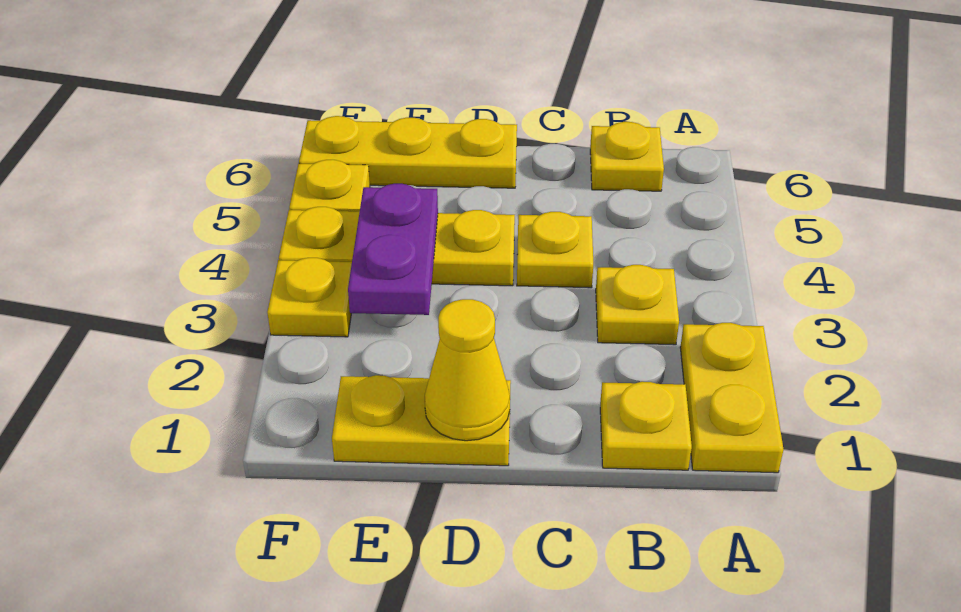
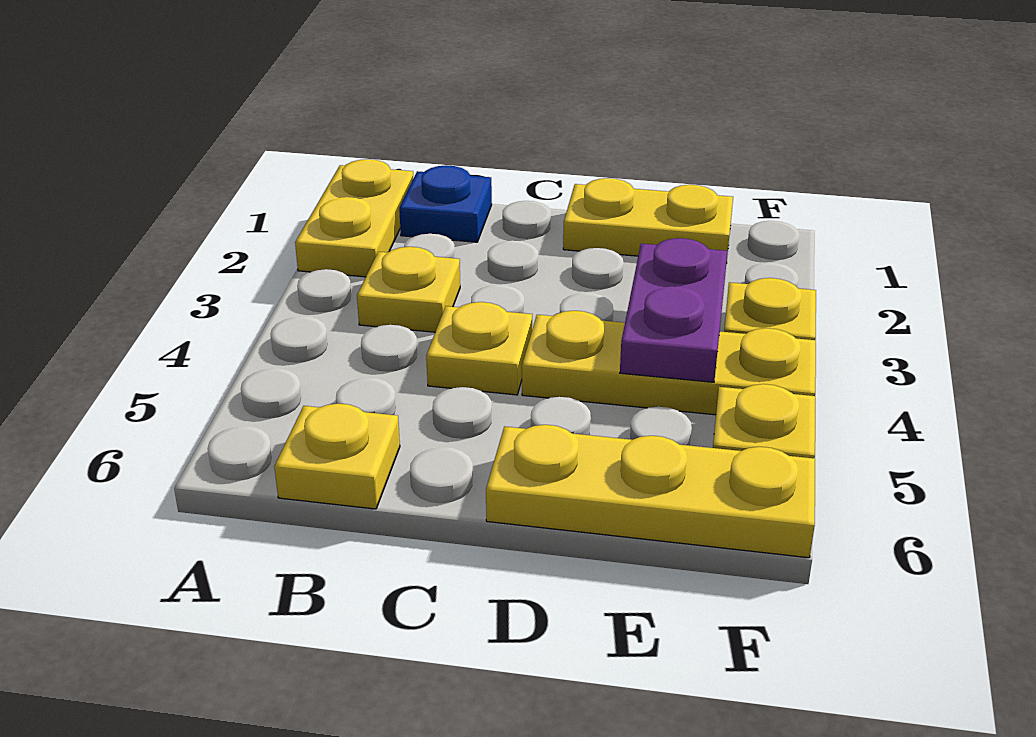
yellow plate B1 level 1 -> blue plate B1 level 1
yellow cone D1 level 2 -> none

